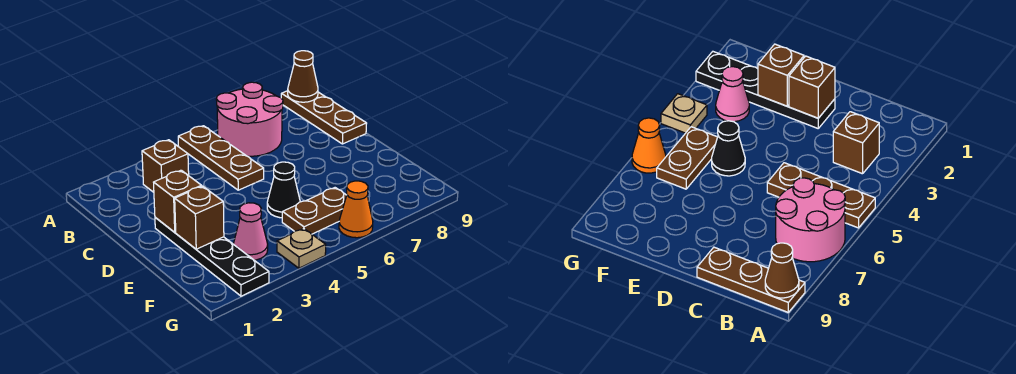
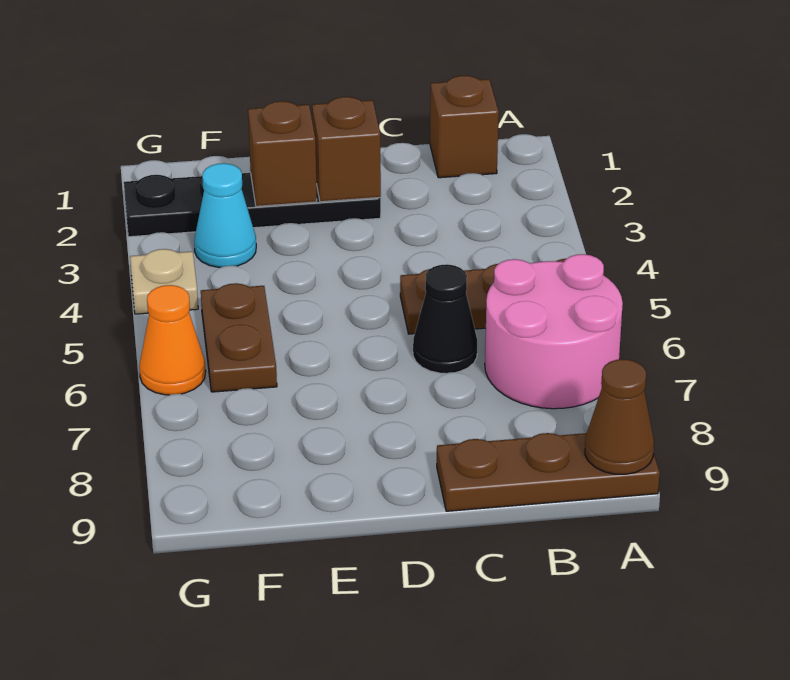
brown brick B3 level 1 -> brown brick B1 level 1
black cone E5 level 1 -> black cone C6 level 1
pink cone F3 level 1 -> cyan cone F3 level 1

